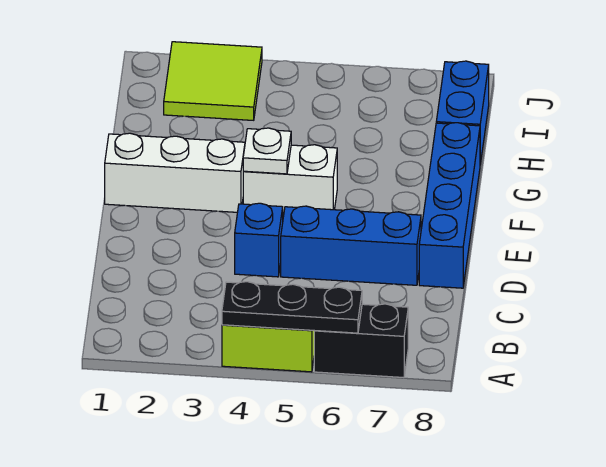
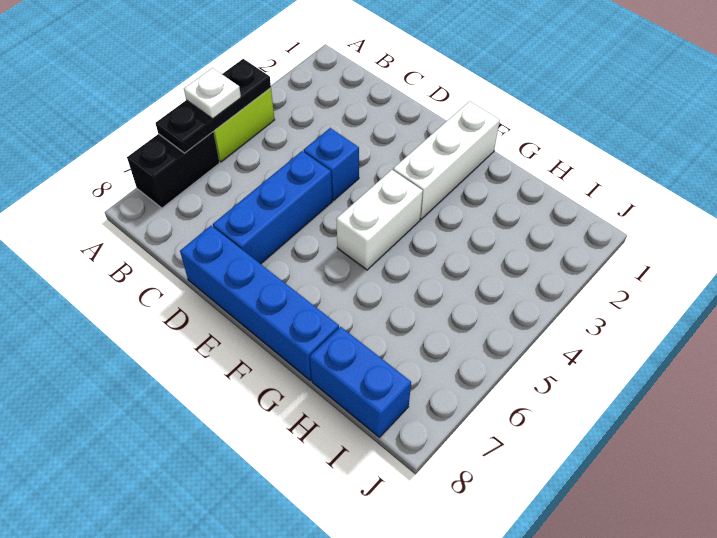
white plate F4 level 2 -> white plate A5 level 3
lime tile I2:J3 level 1 -> none

